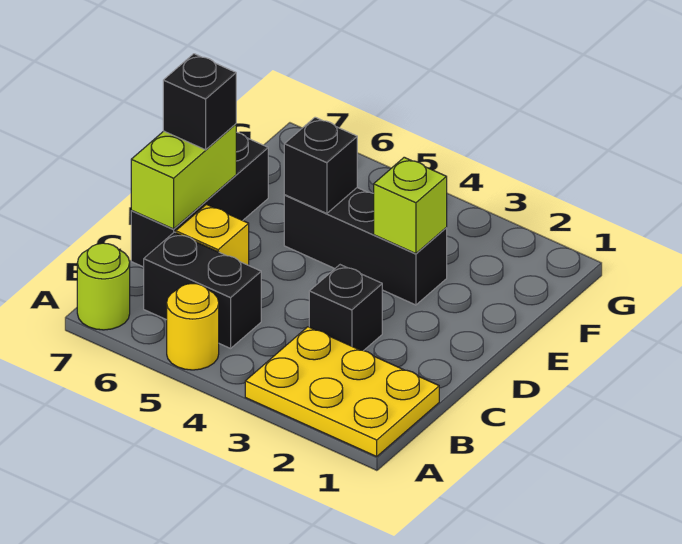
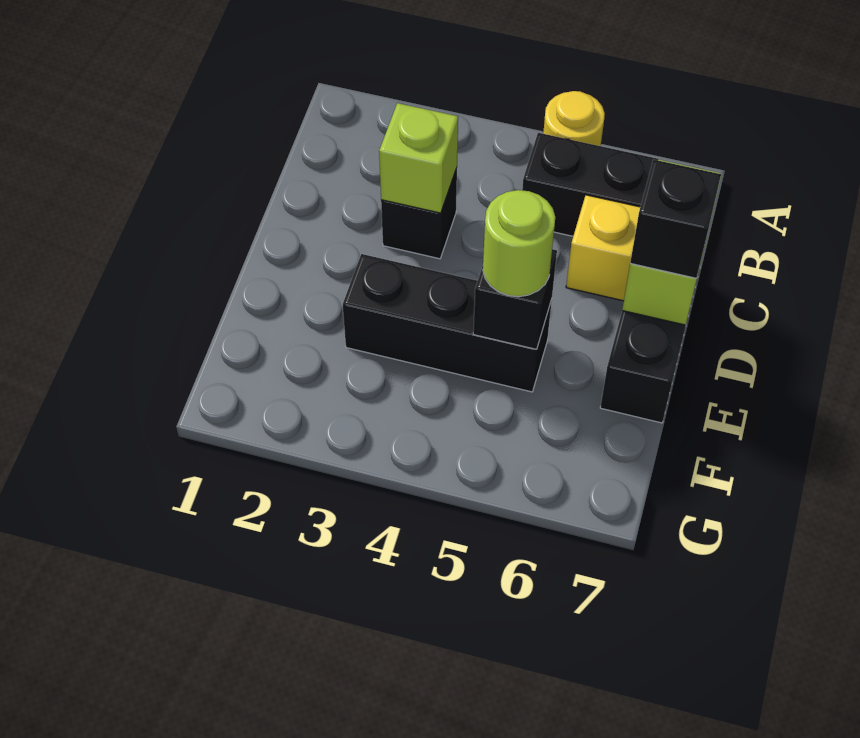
yellow plate A1:B3 level 1 -> none
lime round brick A7 level 1 -> lime round brick E5 level 3
lime brick E3 level 2 -> lime brick C3 level 2

